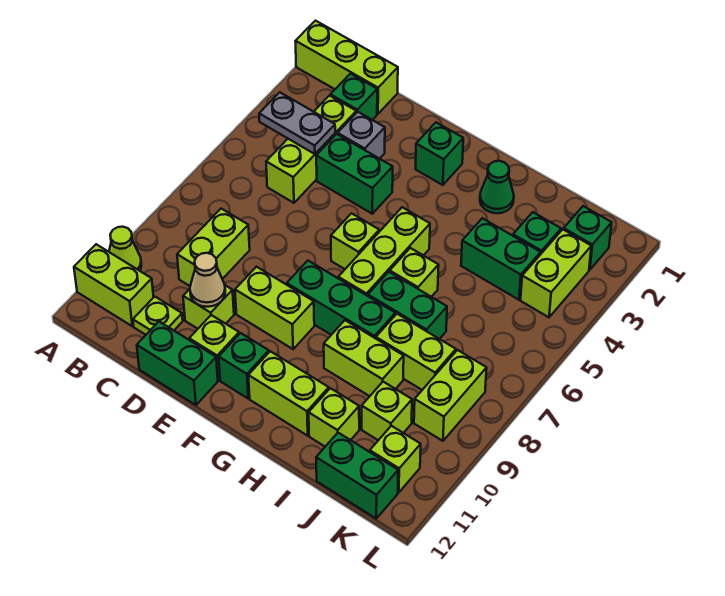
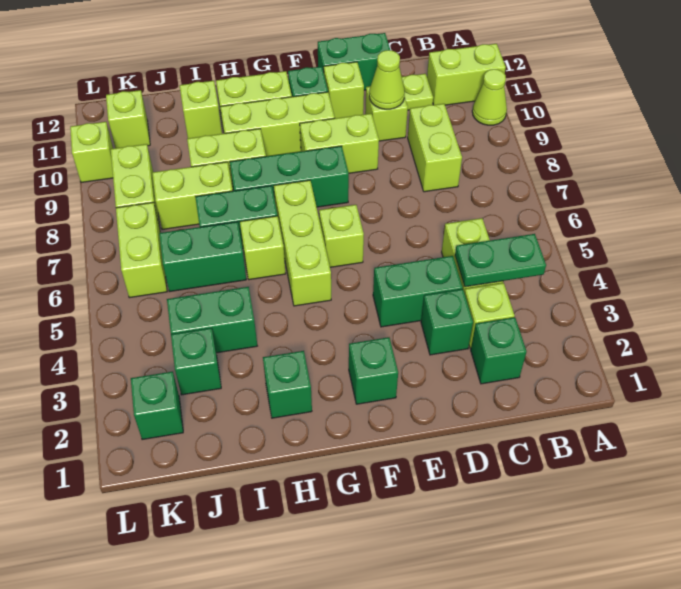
lime brick A1:C1 level 1 -> lime brick F10:H10 level 1
grey plate B4:C4 level 2 -> green plate B4:C4 level 2
grey brick D3 level 1 -> green brick D3 level 1
tan cone D10 level 2 -> lime cone D10 level 2
green cone H2 level 1 -> green brick H2 level 1
lime brick J10 level 1 -> lime brick L10 level 1
green brick J12:K12 level 1 -> green brick I6:J6 level 1
lime brick K3:K4 level 1 -> lime brick K6:K7 level 1

